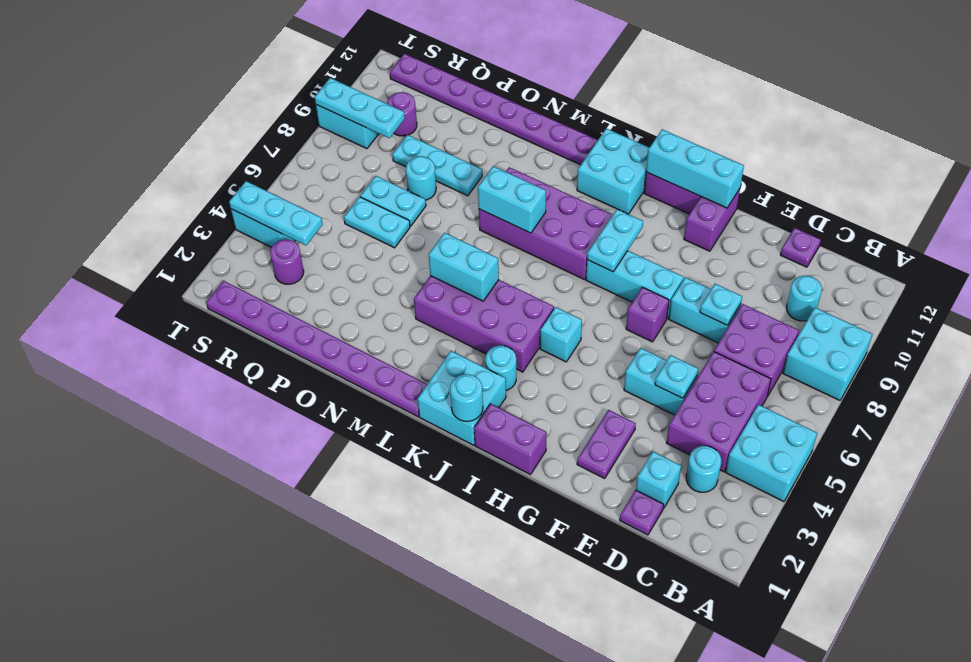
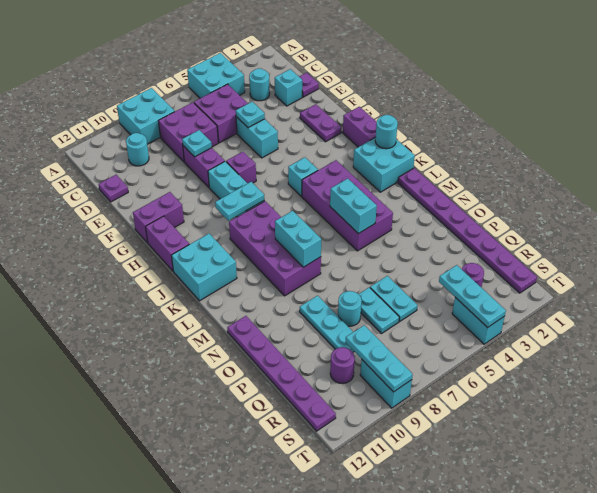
purple brick C4:D6 level 1 -> purple brick C5:D6 level 1
cyan brick E8:F8 level 1 -> purple brick E8:F8 level 1
purple plate F2:F3 level 1 -> purple plate F2:G2 level 1
cyan brick G12:I12 level 2 -> none
cyan round brick J3 level 1 -> none
purple plate L12:S12 level 1 -> purple plate N12:S12 level 1

